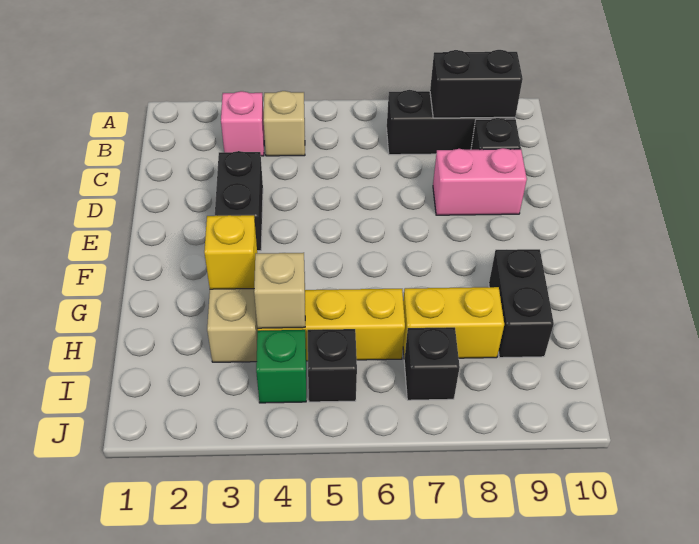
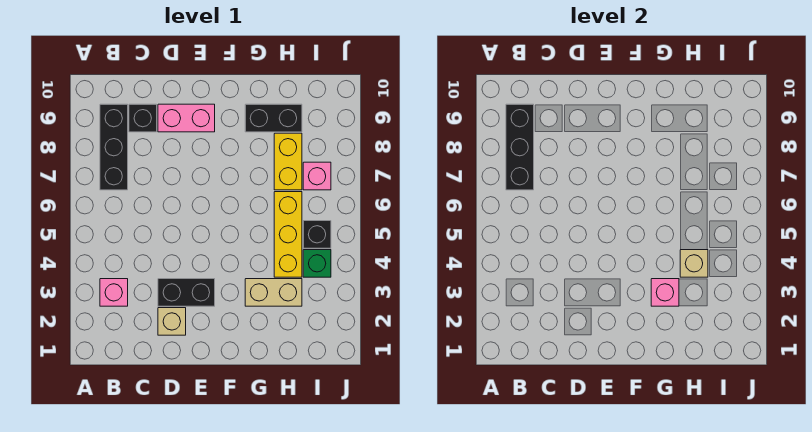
tan brick B4 level 1 -> tan brick D2 level 1
black brick B8:B9 level 2 -> black brick B7:B9 level 2
pink brick D8:D9 level 1 -> pink brick D9:E9 level 1
yellow brick G3 level 2 -> pink brick G3 level 2
black brick I7 level 1 -> pink brick I7 level 1

